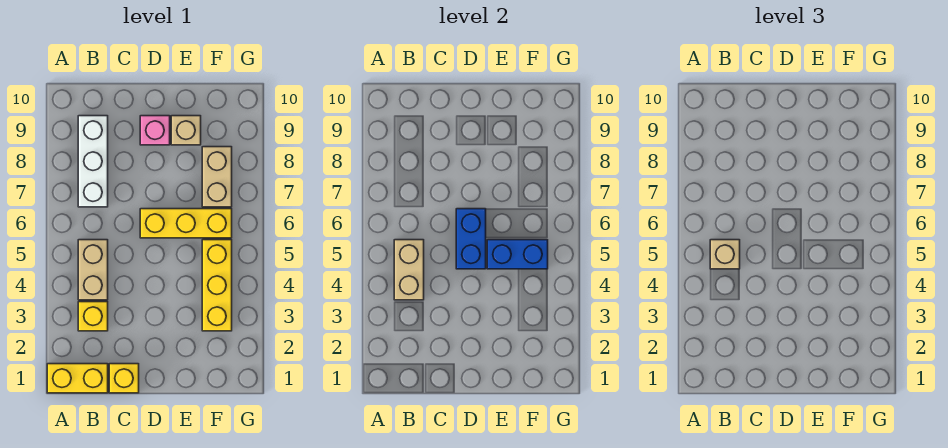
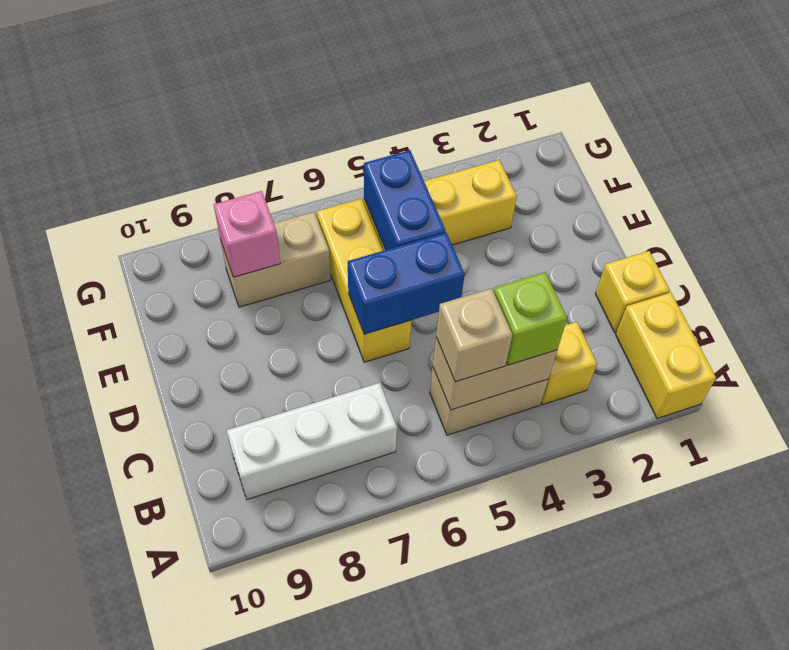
none -> lime brick B4 level 3
pink brick D9 level 1 -> pink brick F8 level 2
tan brick E9 level 1 -> none

